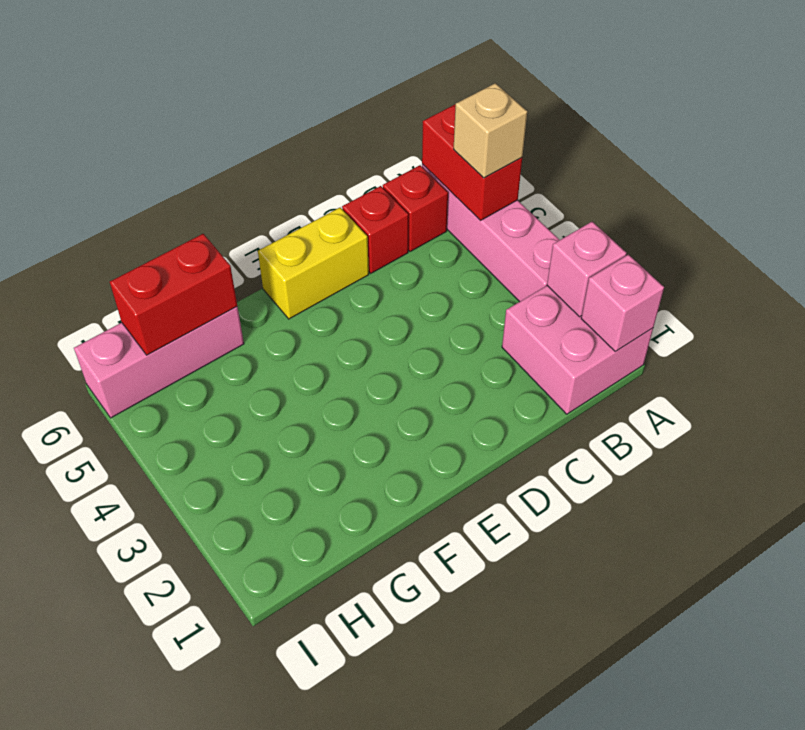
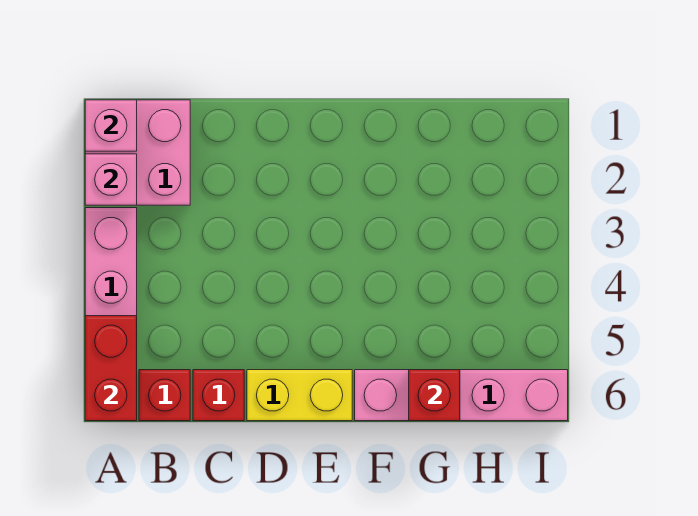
tan brick A5 level 3 -> none
pink brick G6:I6 level 1 -> pink brick F6:I6 level 1
red brick G6:H6 level 2 -> red brick G6 level 2

